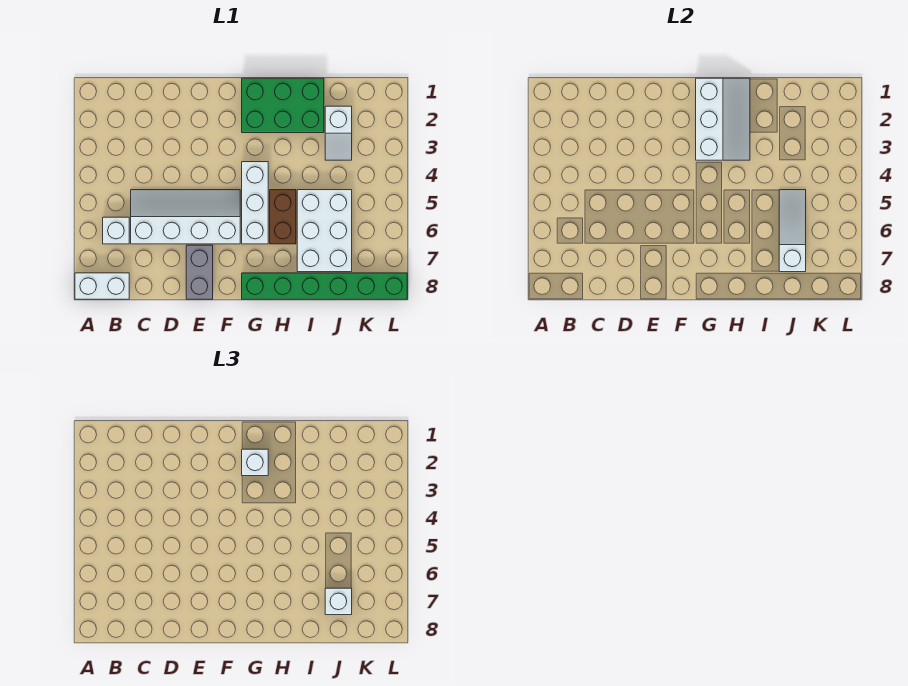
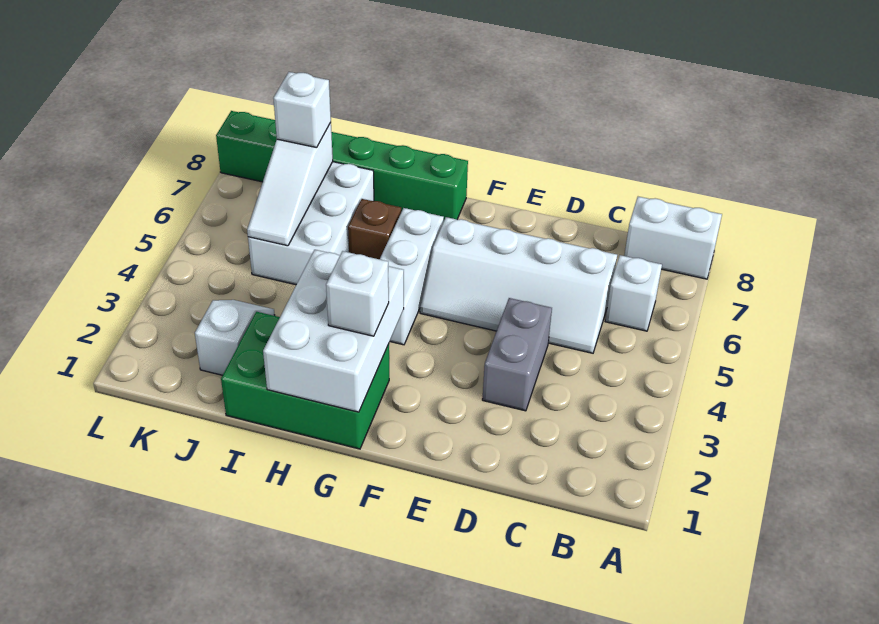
grey brick E7:E8 level 1 -> grey brick D3:D4 level 1
white slope G1:H3 level 2 top G -> white brick G1:H3 level 2
brown brick H5:H6 level 1 -> brown brick H6 level 1

